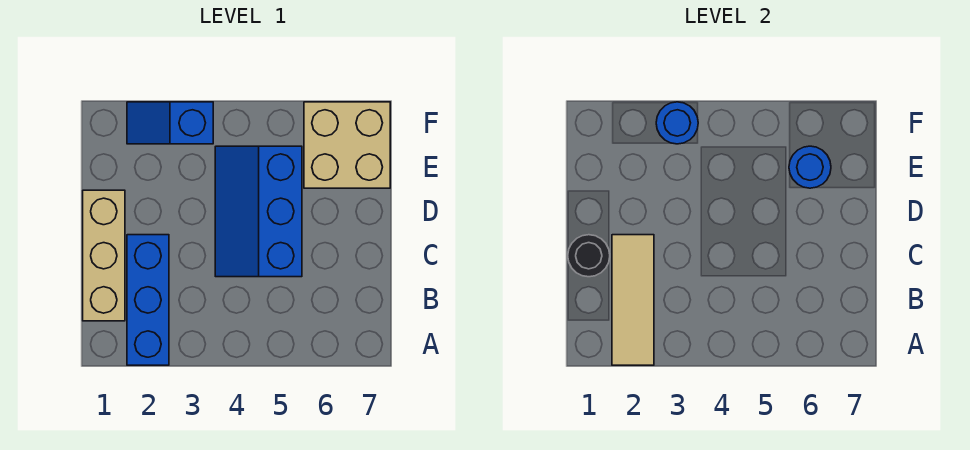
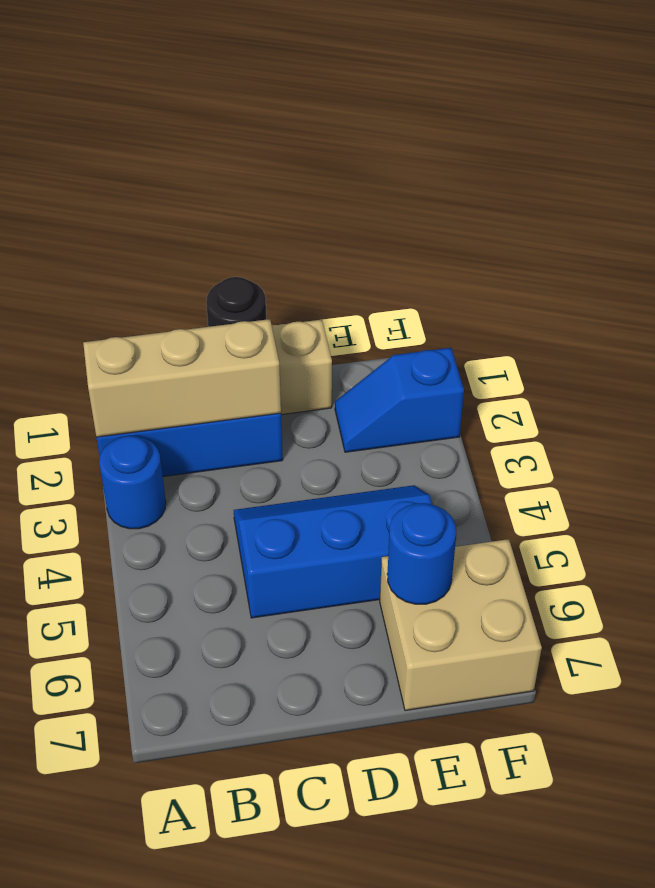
tan tile A2:C2 level 2 -> tan brick A2:C2 level 2
blue slope F2:F3 level 1 top 3 -> blue slope E2:F2 level 1 top F
blue round brick F3 level 2 -> blue round brick A3 level 1

